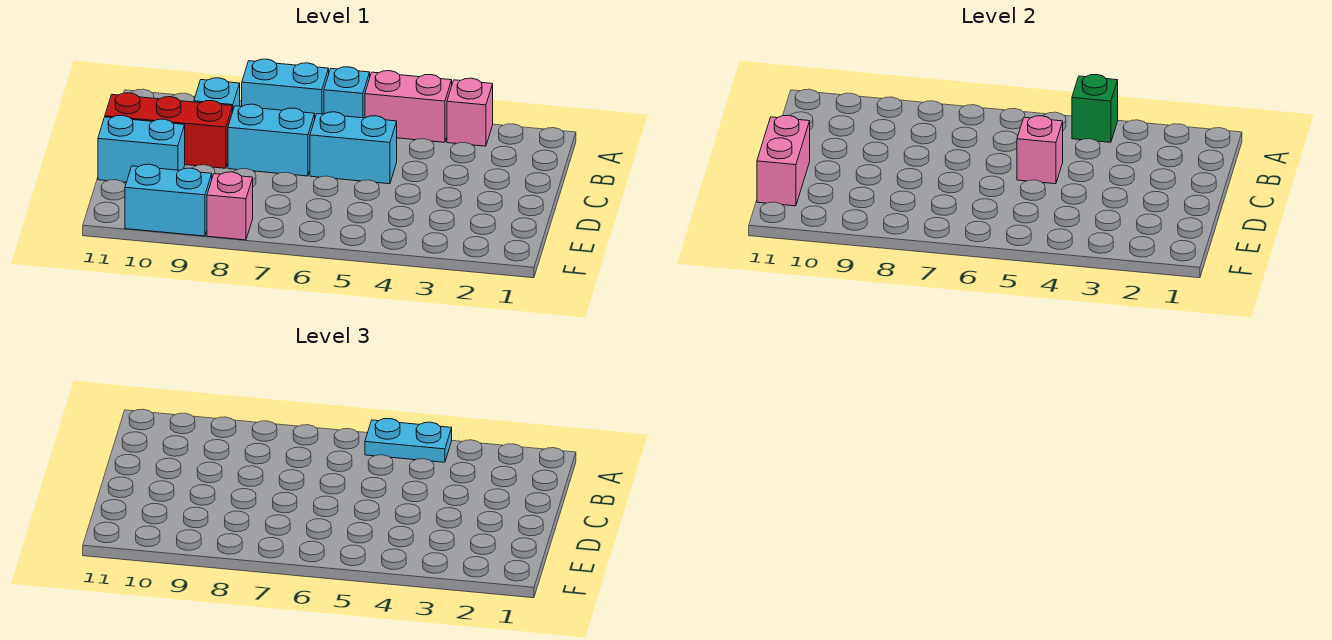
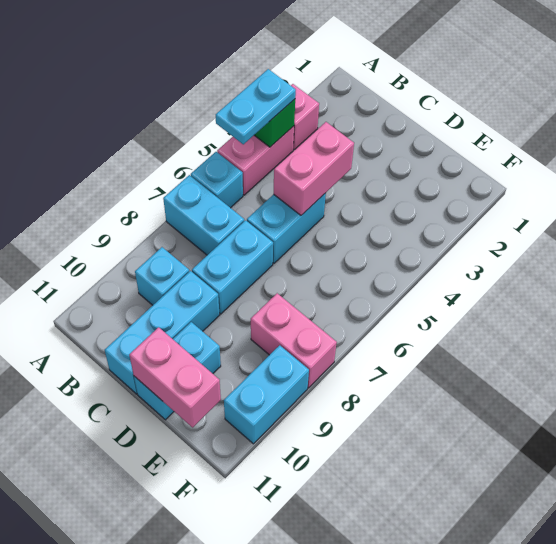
cyan brick A7:A8 level 1 -> cyan brick A7:B7 level 1
pink brick C5 level 2 -> pink brick C4:C5 level 2
red brick C9:C11 level 1 -> cyan brick C9:C11 level 1
pink brick F8 level 1 -> pink brick E8:F8 level 1

